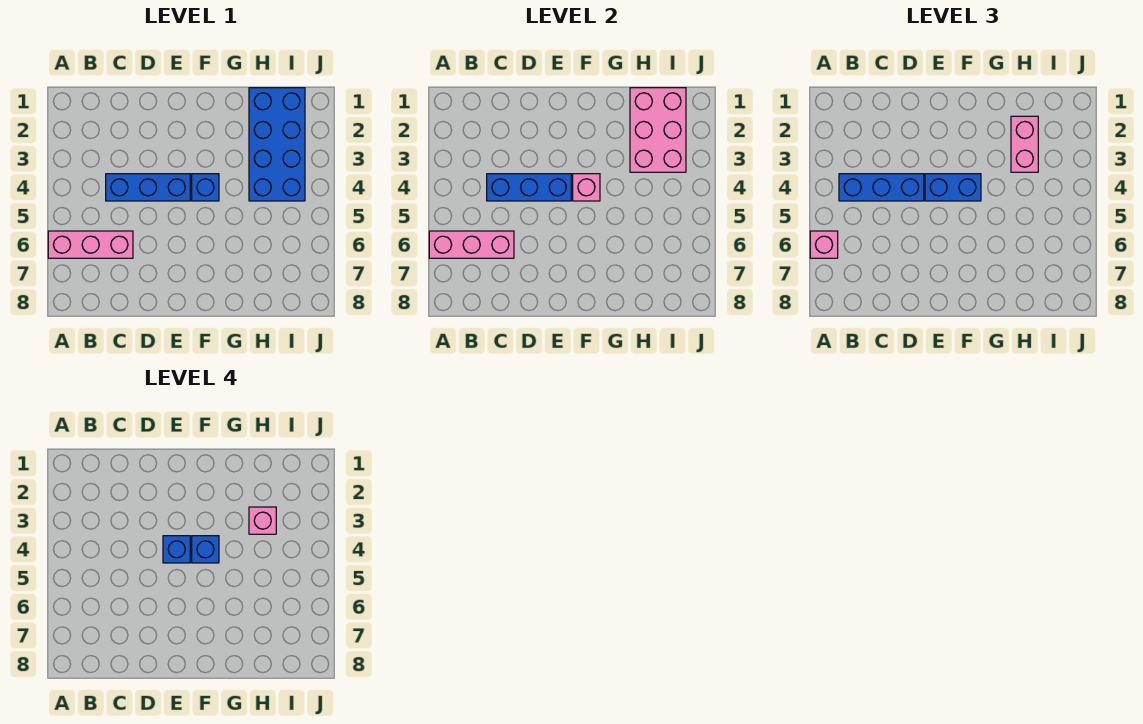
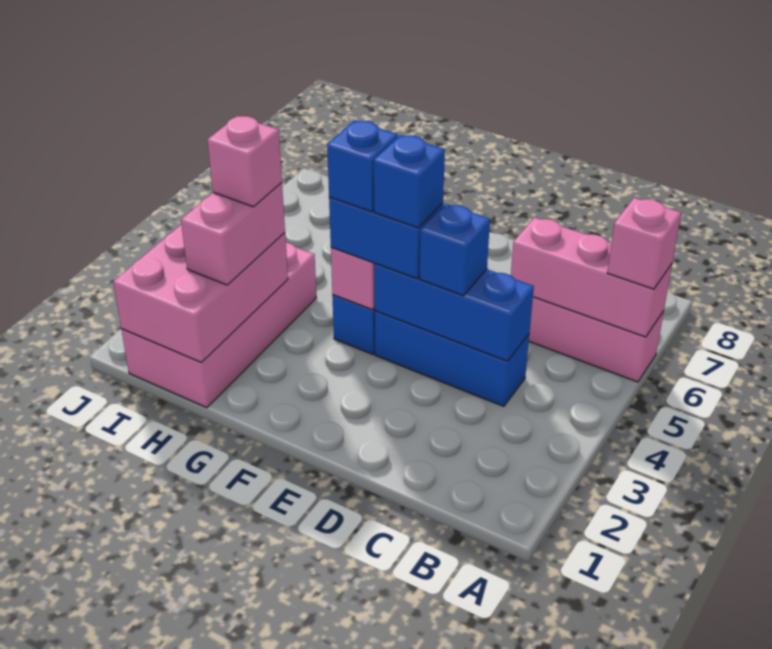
blue brick B4:D4 level 3 -> blue brick D4 level 3
blue brick H1:I4 level 1 -> pink brick H1:I4 level 1

